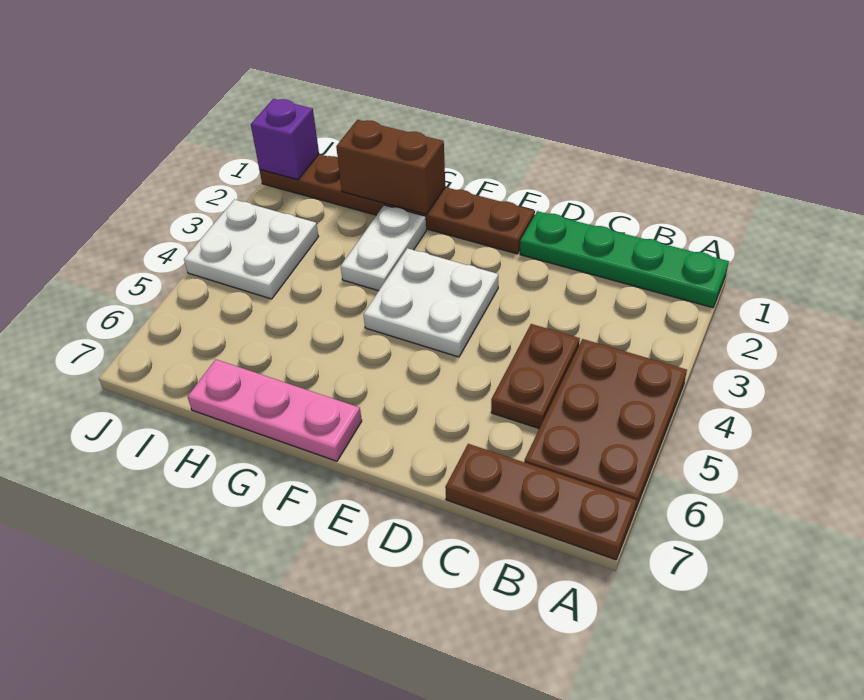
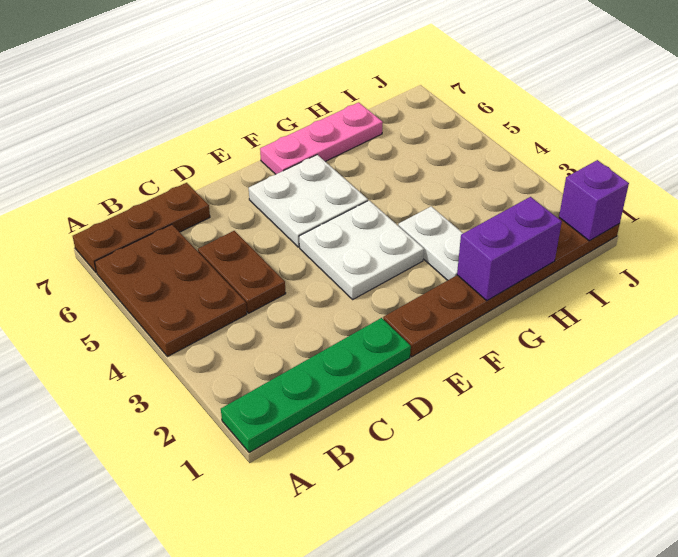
brown brick G1:H1 level 2 -> purple brick G1:H1 level 2
white plate I3:J4 level 1 -> white plate E5:F6 level 1

